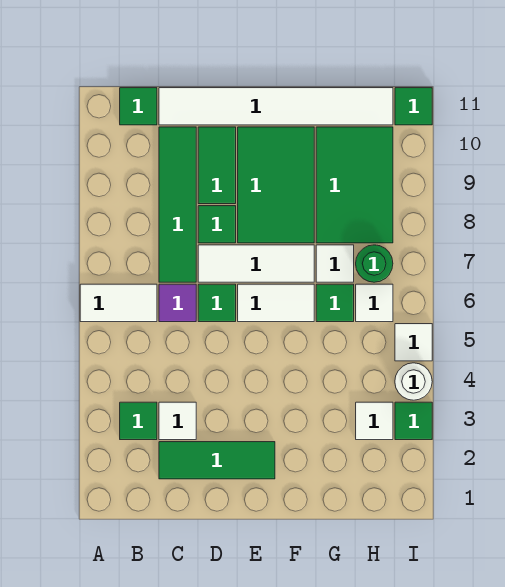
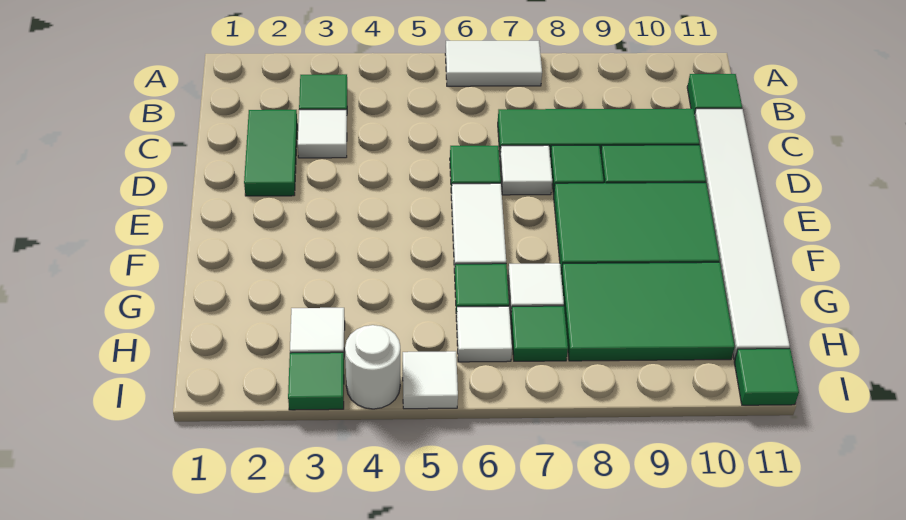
white tile A6:B6 level 1 -> white tile A6:A7 level 1
green tile C2:E2 level 1 -> green tile C2:D2 level 1
purple tile C6 level 1 -> none
white tile D7:F7 level 1 -> white tile D7 level 1
green round brick H7 level 1 -> green tile H7 level 1

